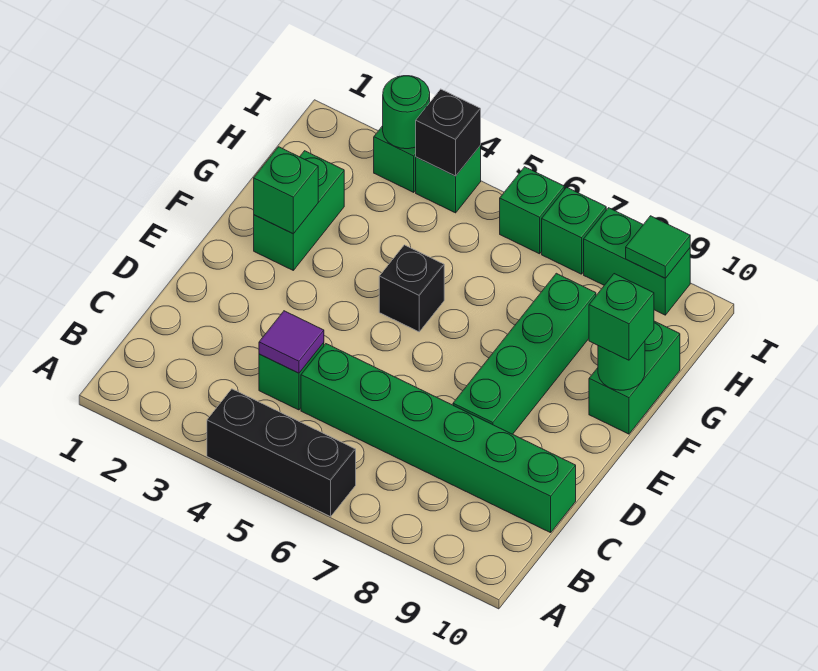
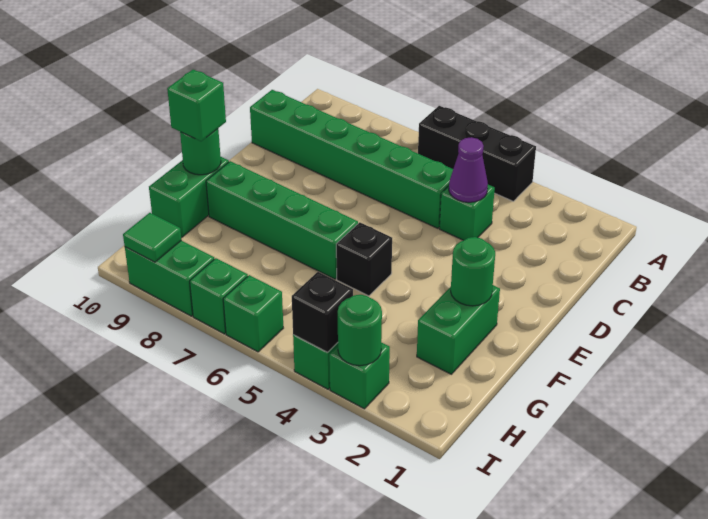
purple tile C4 level 2 -> purple cone C4 level 2
green brick D8:G8 level 1 -> green brick F6:F9 level 1
green brick F2 level 2 -> green round brick F2 level 2

